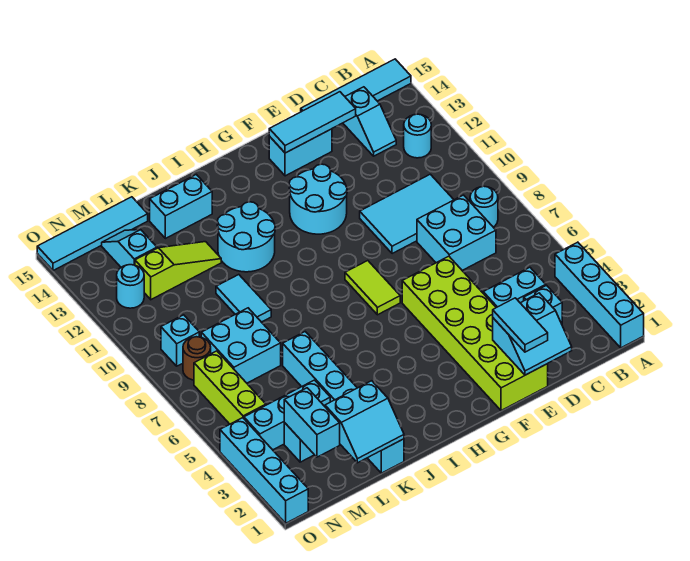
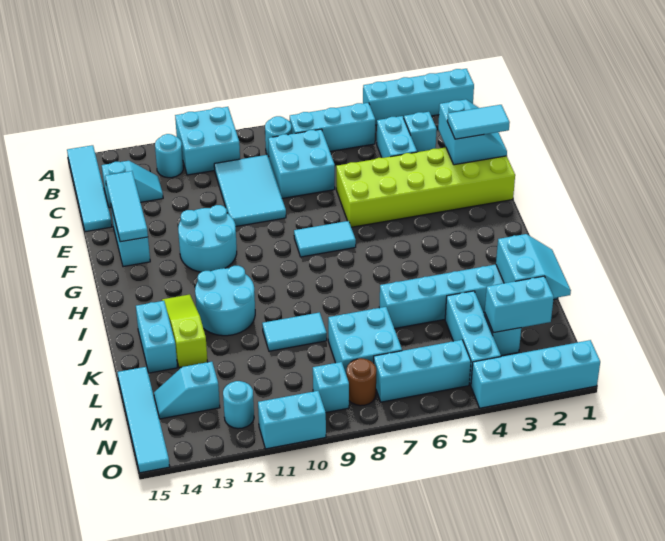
none -> cyan brick A10:B11 level 1
none -> cyan brick B5:B7 level 1
lime tile G7:G8 level 1 -> cyan tile G7:G8 level 1
lime slope K12:M12 level 1 top M -> lime slope I13:K13 level 1 top K
lime brick N5:N7 level 1 -> cyan brick N5:N7 level 1
none -> cyan brick O10:O11 level 1

